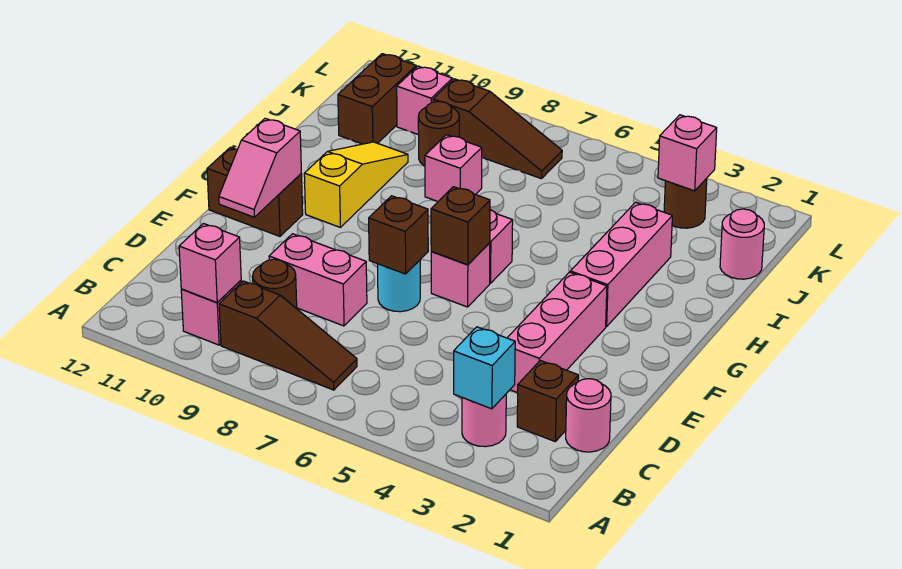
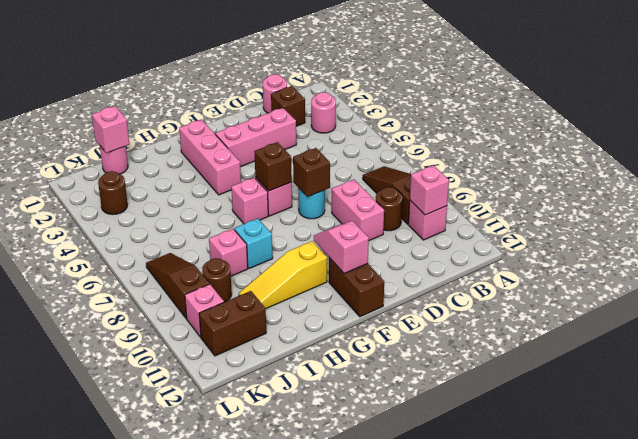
cyan brick B3 level 2 -> cyan brick H8 level 1
pink slope E11:F11 level 2 top F -> pink slope F10:F11 level 2 top 11
pink brick G3:I3 level 1 -> pink brick G2:G4 level 1
pink brick K3 level 2 -> pink brick J1 level 2

